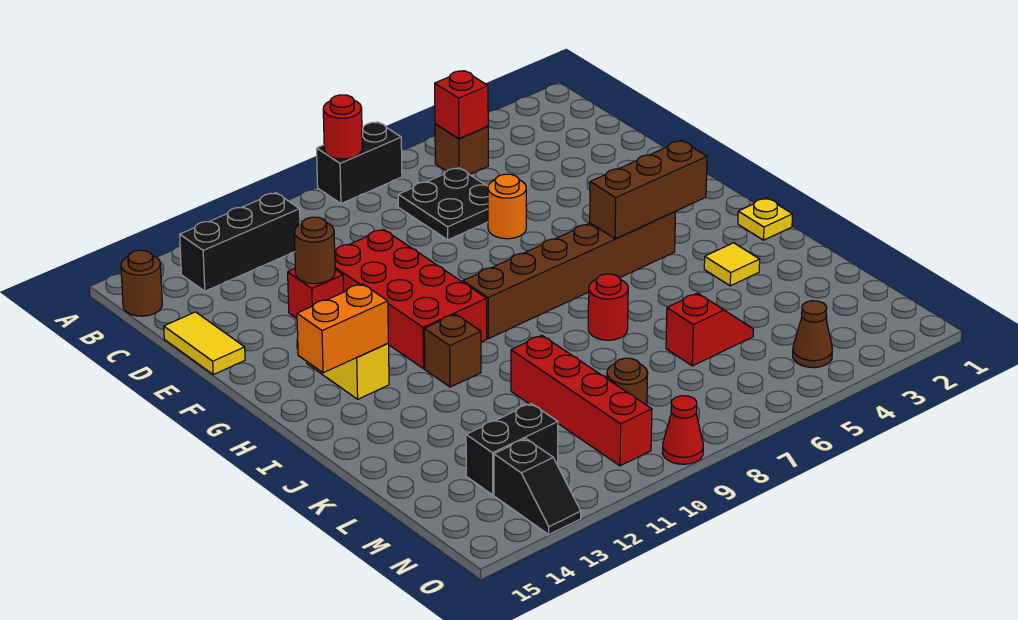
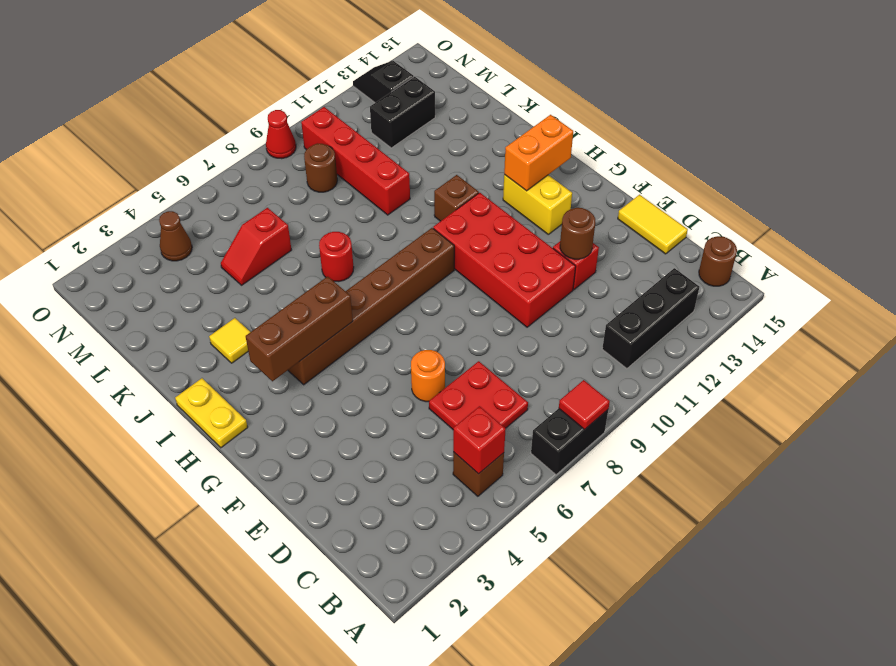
red round brick A8 level 2 -> red tile A8 level 2
black plate C6:D7 level 1 -> red plate C6:D7 level 1
yellow plate I1 level 1 -> yellow plate H1:I1 level 1

